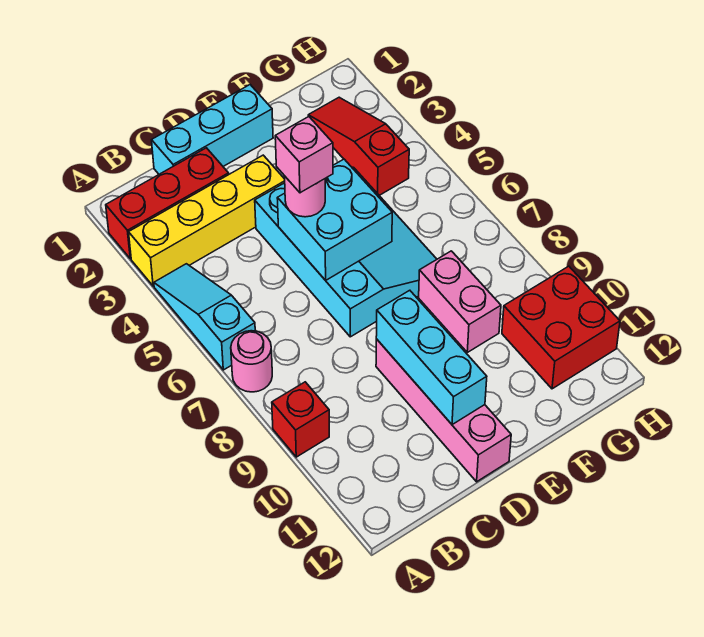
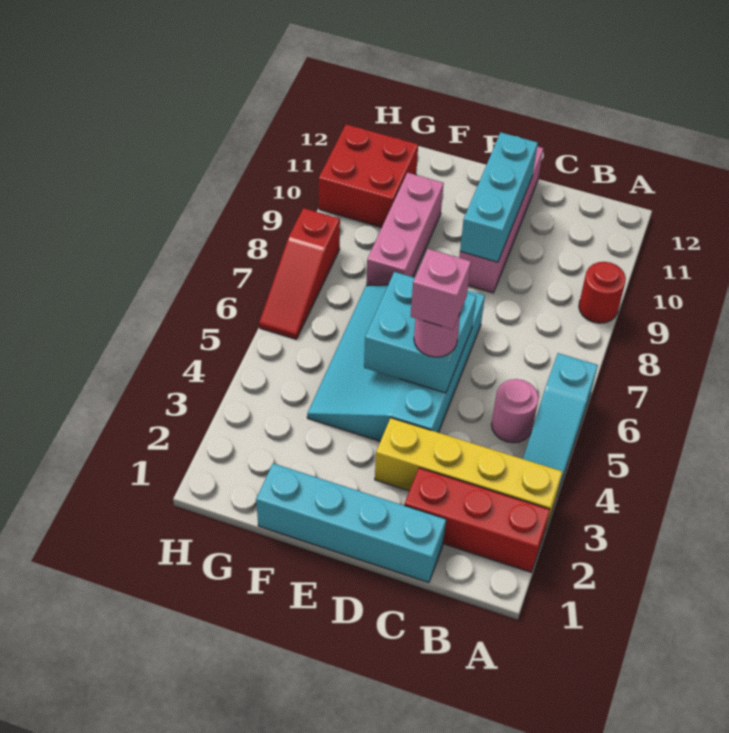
pink round brick A7 level 1 -> pink round brick B5 level 1
red brick A9 level 1 -> red round brick A9 level 1
cyan brick C1:E1 level 1 -> cyan brick C1:F1 level 1
pink brick F8:F9 level 1 -> pink brick F8:F10 level 1
red slope G2:G4 level 1 top 4 -> red slope H6:H8 level 1 top 8

